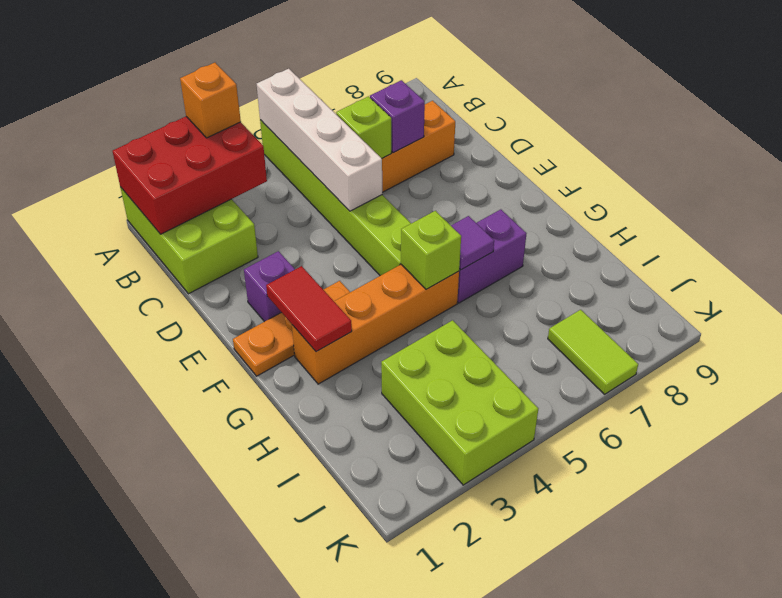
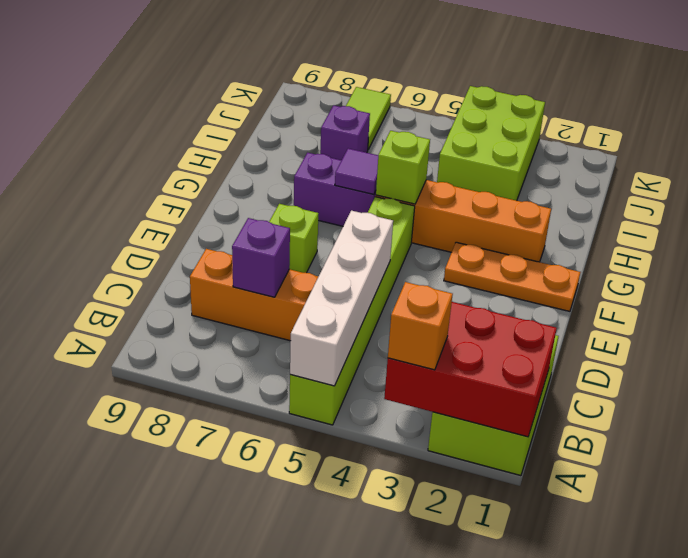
lime brick C6 level 2 -> lime brick E7 level 1
purple brick E2 level 1 -> purple brick I7 level 1
red tile F2:G2 level 2 -> none

